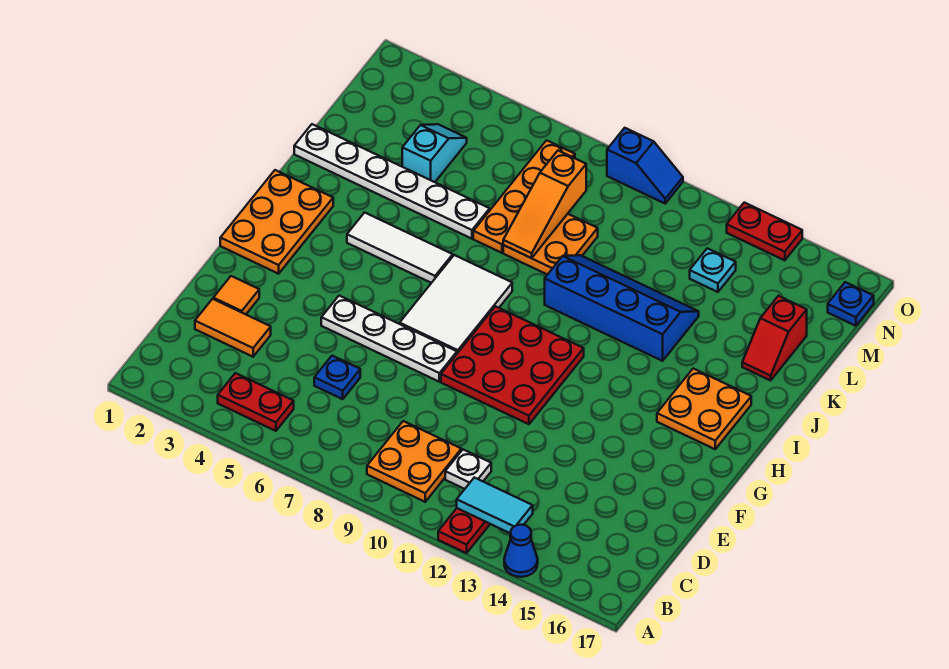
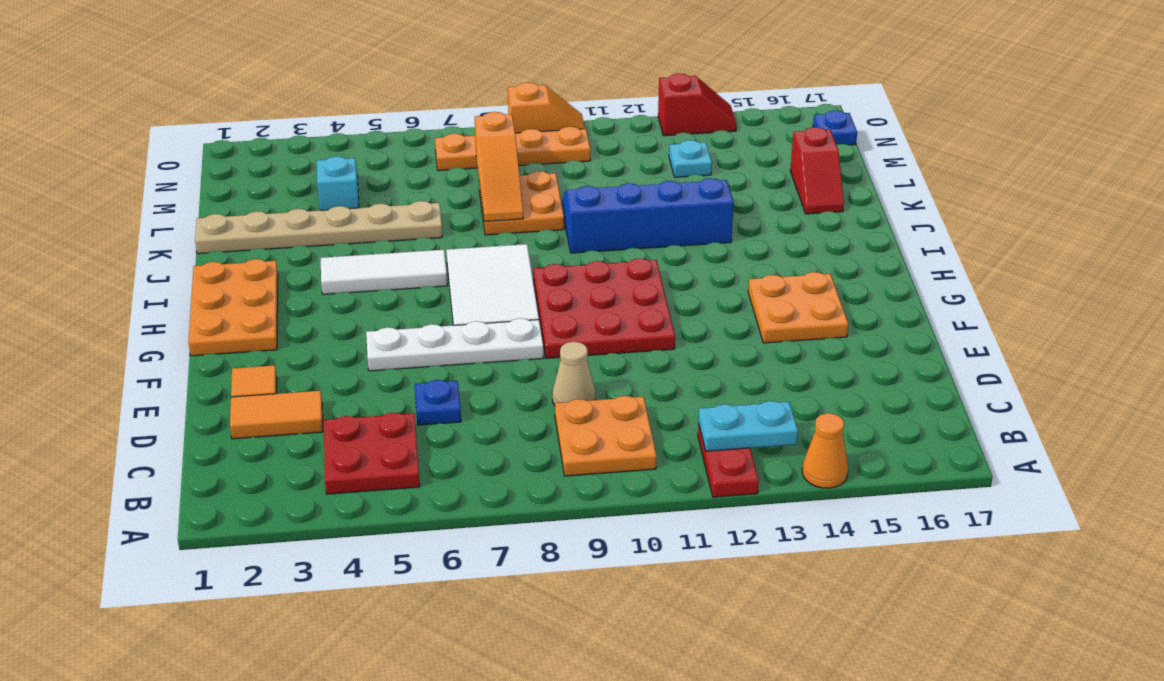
blue cone A14 level 1 -> orange cone A14 level 1
red plate B4:B5 level 1 -> red plate B4:C5 level 1
cyan tile B12:B13 level 2 -> cyan plate B12:B13 level 2
white plate C11 level 1 -> none
none -> tan cone D9 level 1
orange plate H15:I16 level 1 -> orange plate F14:G15 level 1
white plate K1:K6 level 1 -> tan plate K1:K6 level 1
orange plate K7:N7 level 1 -> orange plate N7:N10 level 1
blue slope O9:O10 level 1 top 9 -> orange slope O9:O10 level 1 top 9
red plate O13:O14 level 1 -> red slope O13:O14 level 1 top 13

